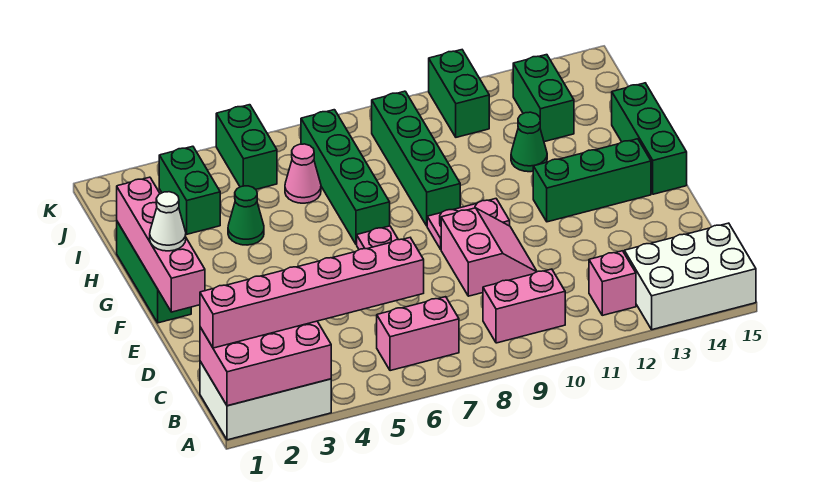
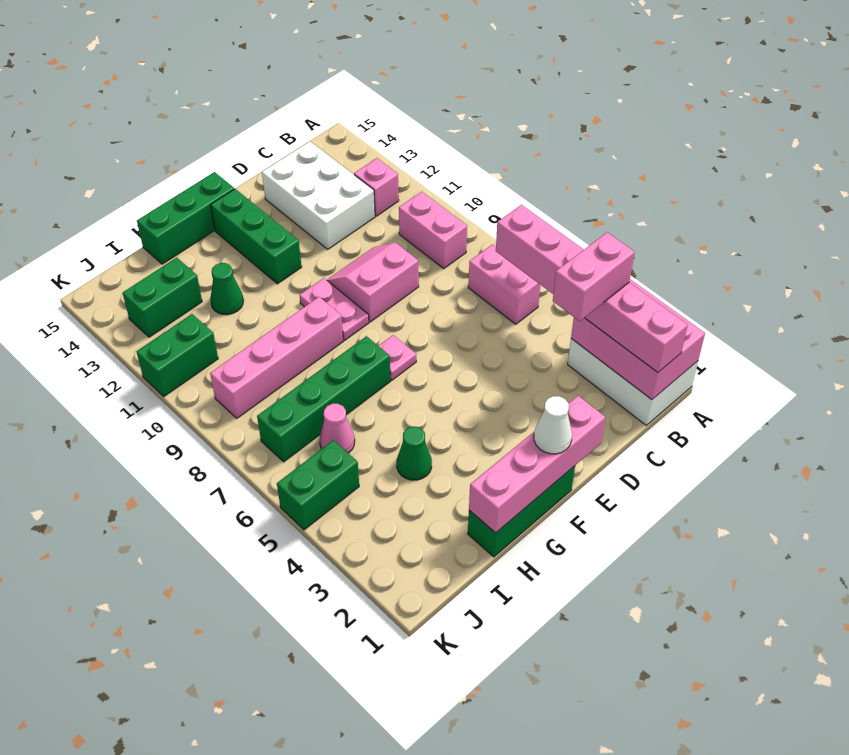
white brick A13:B15 level 1 -> white brick C12:D14 level 1
none -> pink brick B3:C3 level 4
green brick G9:J9 level 1 -> pink brick G9:J9 level 1
green brick I3:J3 level 1 -> none

